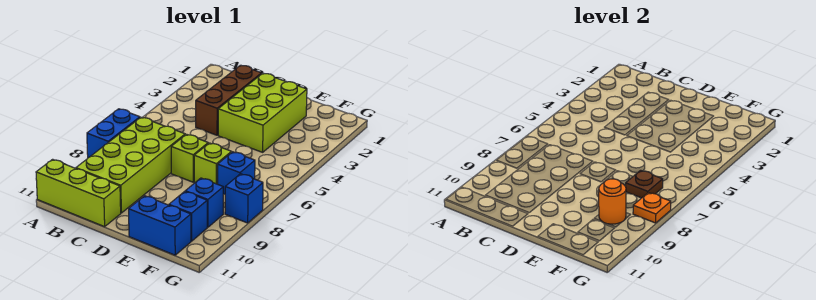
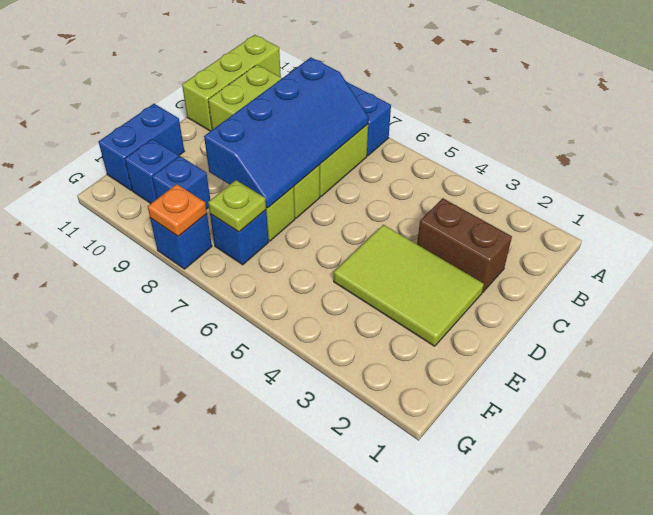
none -> blue slope B7:E8 level 2 top 8
brown brick C2:C4 level 1 -> brown brick C2:C3 level 1
lime brick D2:E4 level 1 -> lime tile D2:E4 level 1
brown plate F7 level 2 -> lime plate F7 level 2
orange round brick F9 level 2 -> none

